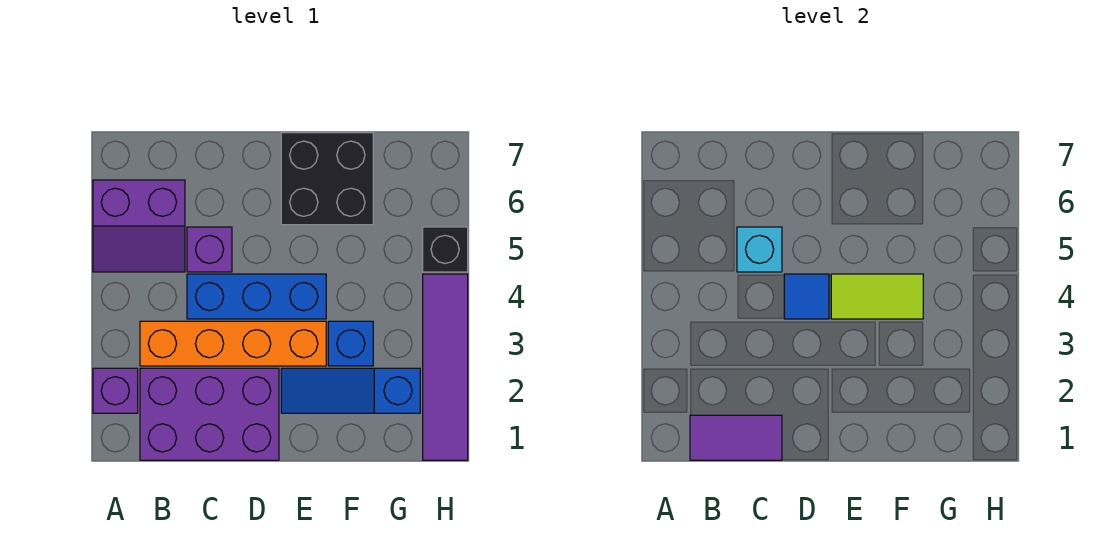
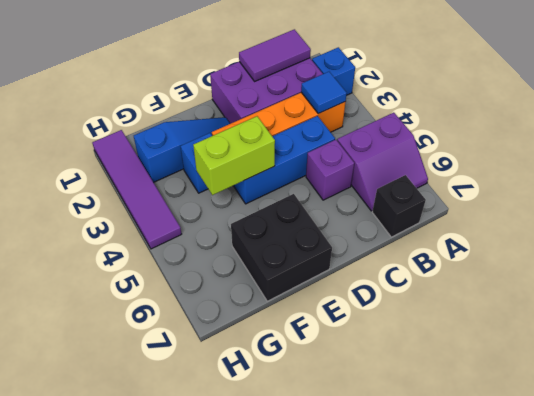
purple brick A2 level 1 -> blue brick A2 level 1
purple slope A5:B6 level 1 top 6 -> purple slope A5:B6 level 1 top 5
cyan brick C5 level 2 -> none
blue tile D4 level 2 -> blue tile B3 level 2
lime tile E4:F4 level 2 -> lime brick E4:F4 level 2
black brick H5 level 1 -> black brick B7 level 1

